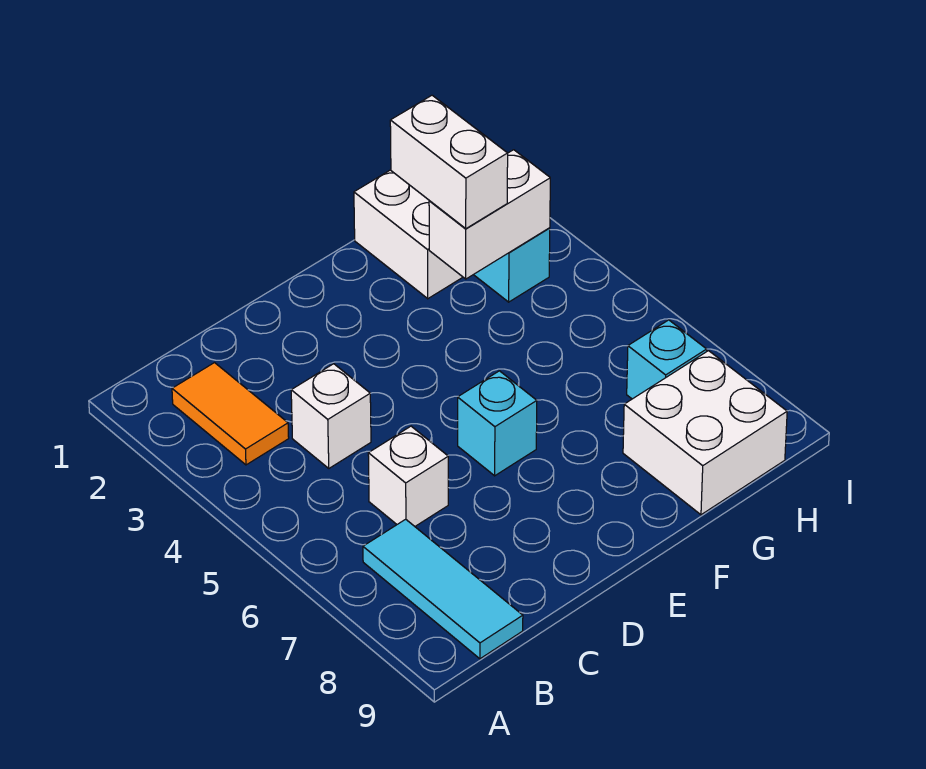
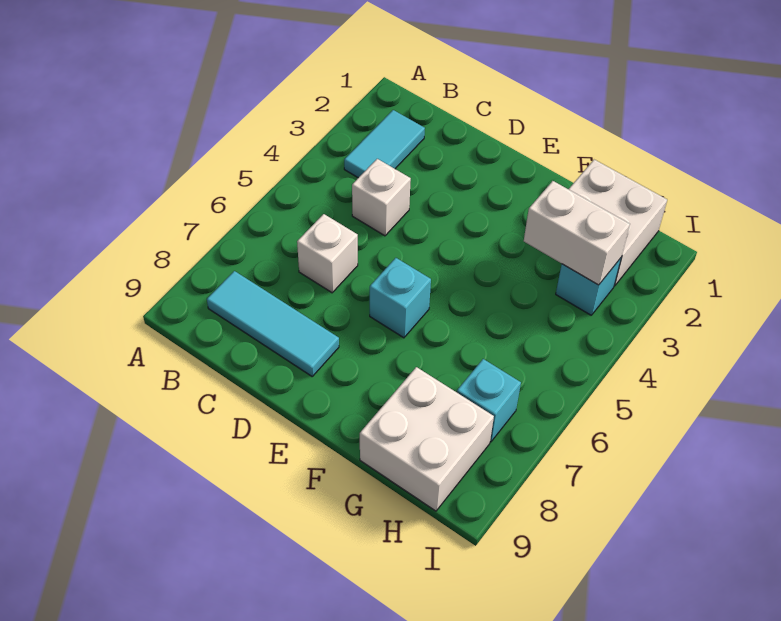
orange tile B2:B3 level 1 -> cyan tile B2:B3 level 1
cyan tile B7:B9 level 1 -> cyan tile B8:D8 level 1
white brick G2:G3 level 3 -> none

